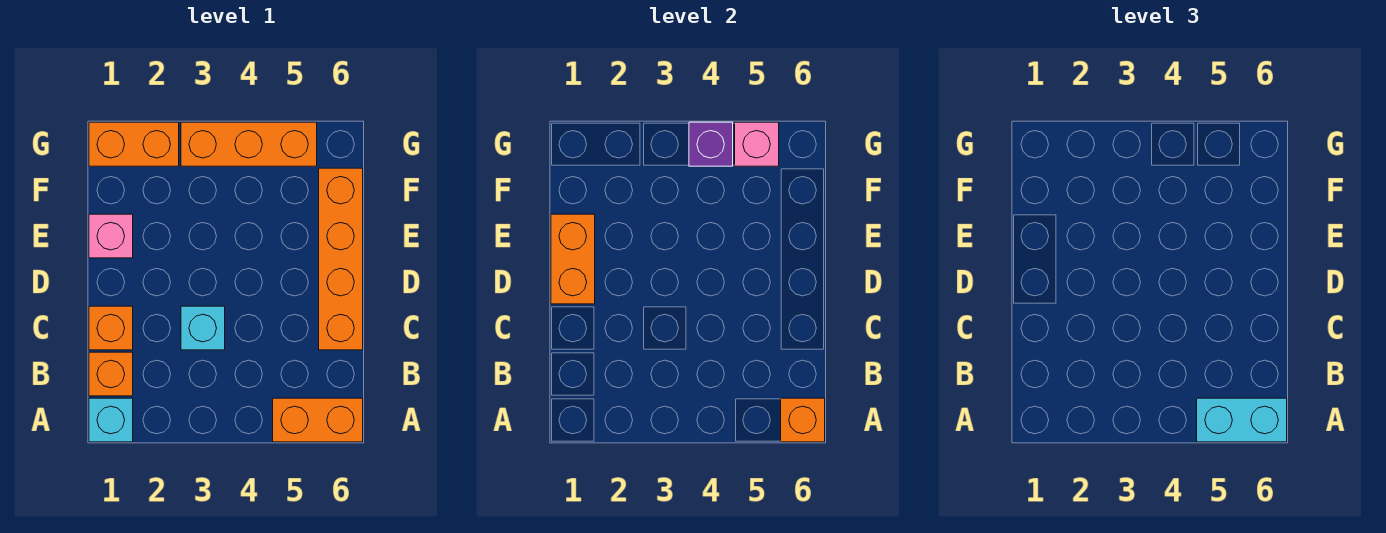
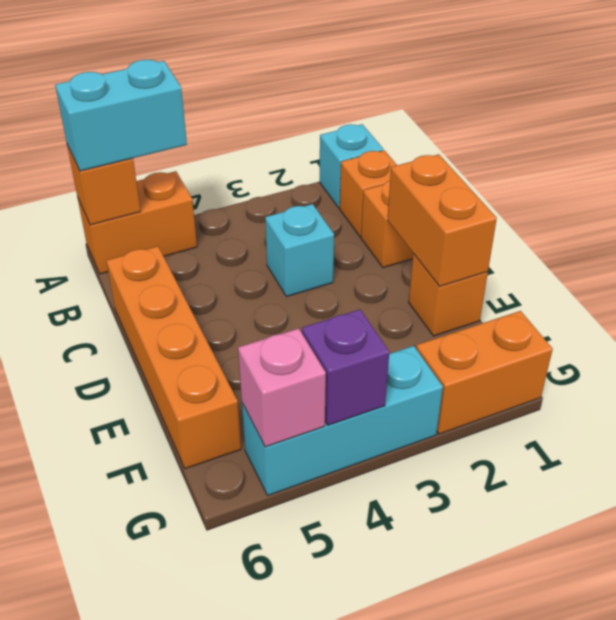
pink brick E1 level 1 -> orange brick E1 level 1
orange brick G3:G5 level 1 -> cyan brick G3:G5 level 1

